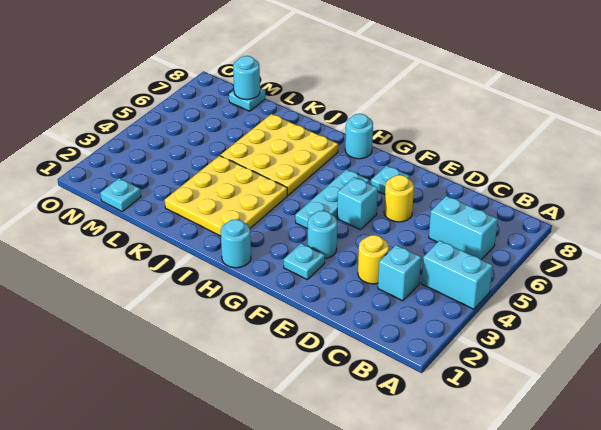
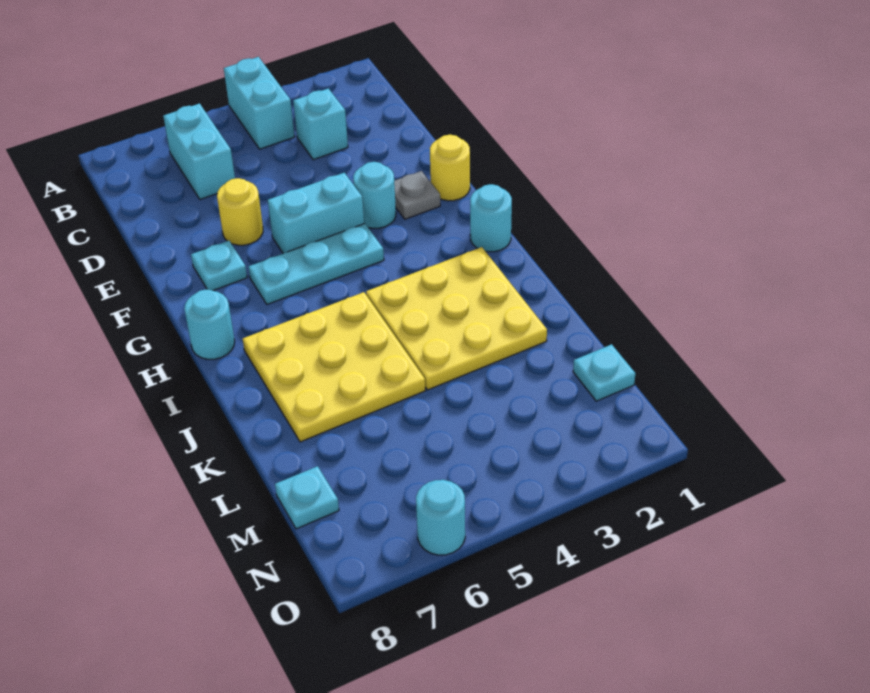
yellow round brick D3 level 1 -> yellow round brick F1 level 1
cyan plate F2 level 1 -> grey plate F2 level 1
cyan brick F5 level 1 -> cyan brick F4:F5 level 1
cyan round brick M8 level 2 -> cyan round brick O6 level 1

